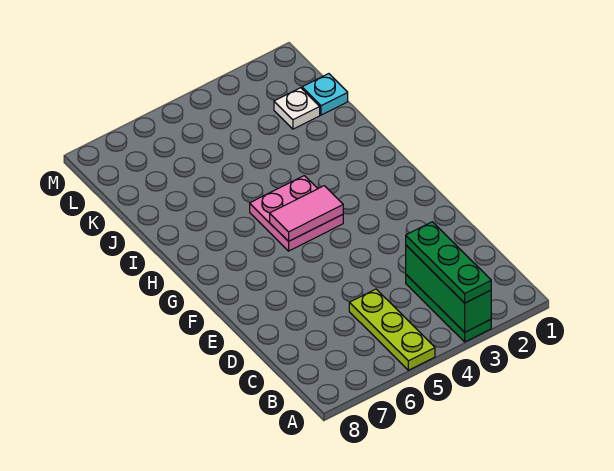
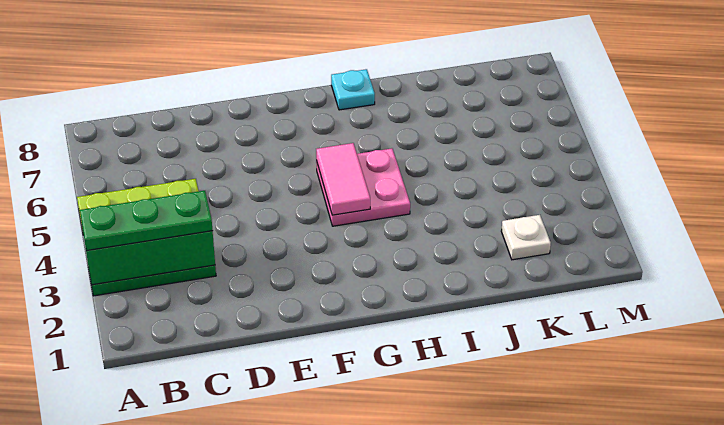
cyan plate K1 level 1 -> cyan plate H8 level 1

